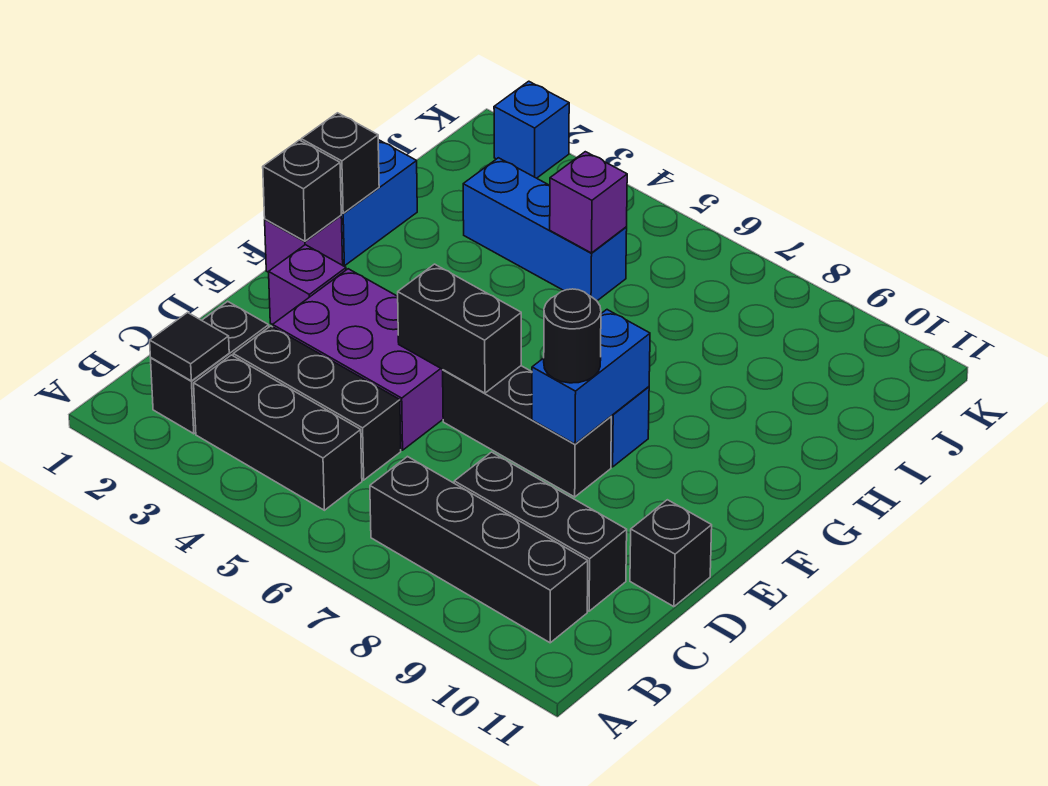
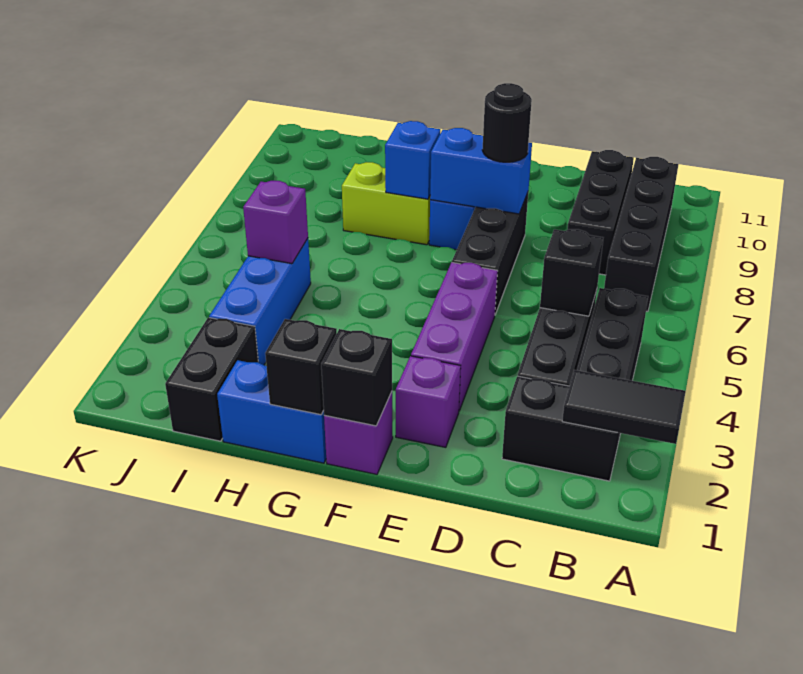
black tile B2 level 2 -> black tile A2:B2 level 2
purple brick D3:E5 level 1 -> purple brick E3:E5 level 1
black brick D11 level 1 -> black brick C5 level 2
black brick E5:E6 level 2 -> black brick I1:I2 level 1
none -> lime brick G8:H8 level 1
blue brick K2 level 1 -> blue brick G8 level 2

